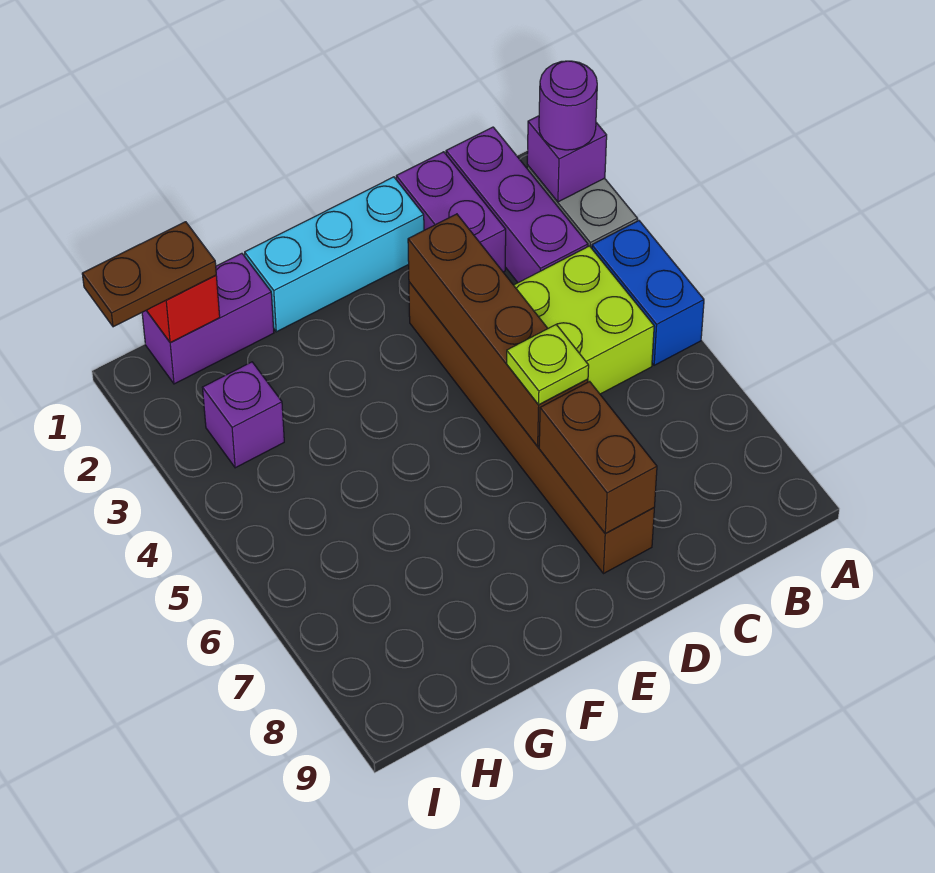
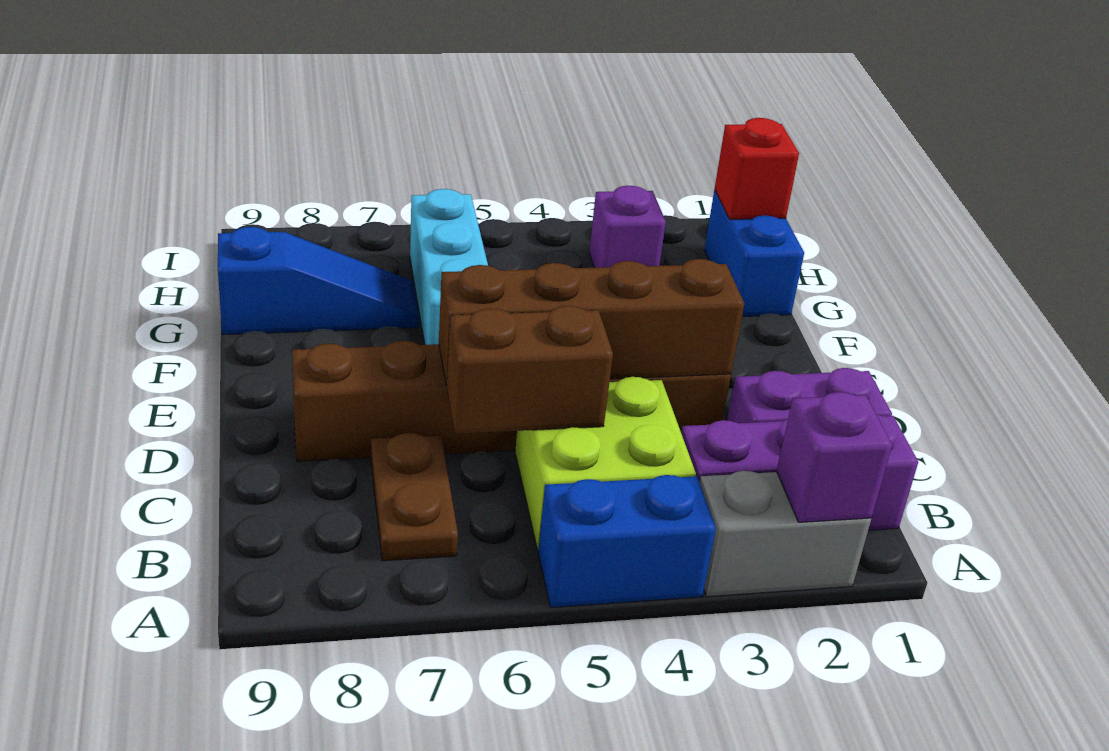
purple round brick A2 level 3 -> none
cyan brick D1:F1 level 1 -> cyan brick F6:H6 level 1
lime plate D6 level 3 -> none
brown brick D7:D8 level 2 -> brown brick C5:C6 level 2
purple brick G1:H1 level 1 -> blue brick G1:H1 level 1
none -> blue slope G7:G9 level 1 top 9
brown plate H1:I1 level 3 -> brown plate B7:C7 level 1

